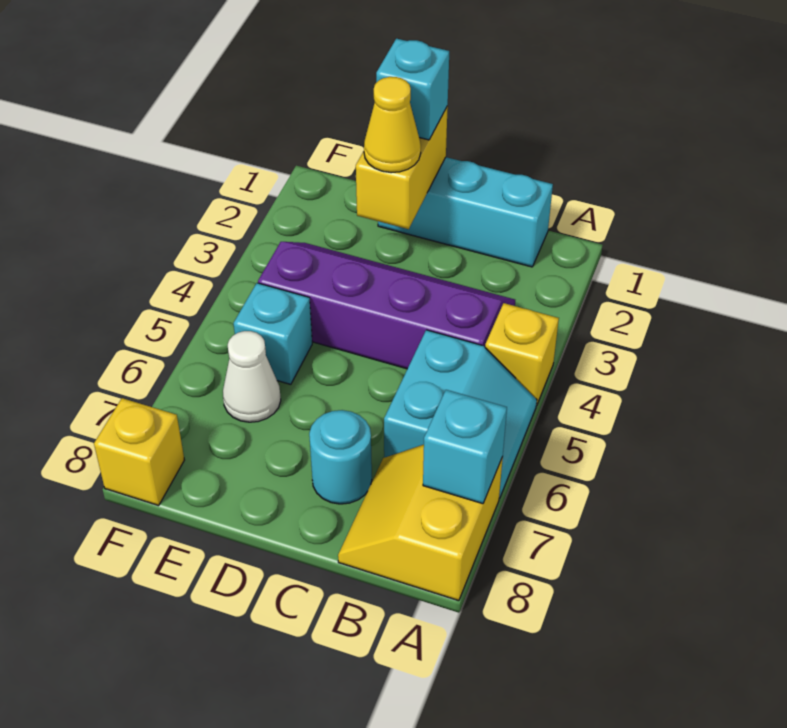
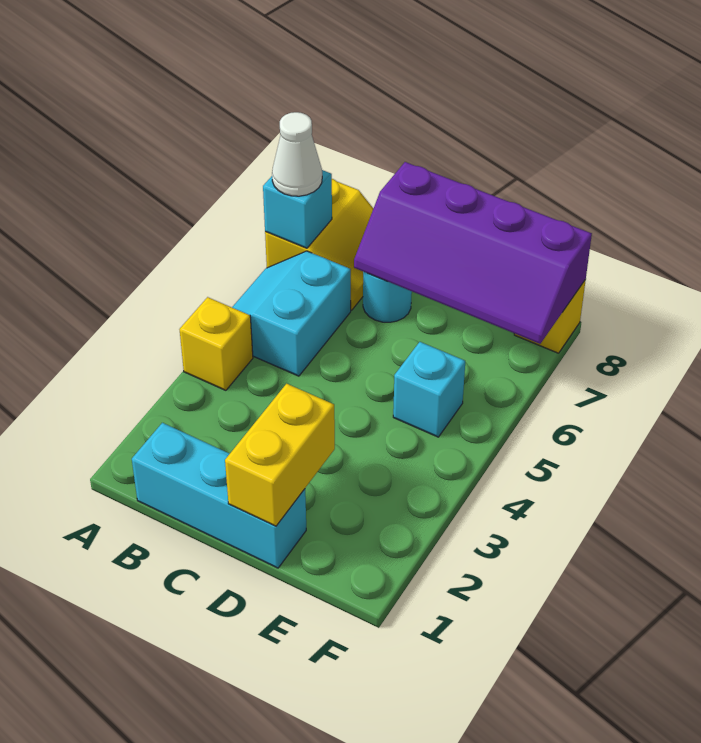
purple slope B3:E4 level 1 top 4 -> purple slope C7:F8 level 2 top 8
cyan brick D1 level 3 -> none
yellow cone D2 level 3 -> none
white cone E6 level 1 -> white cone A7 level 3

